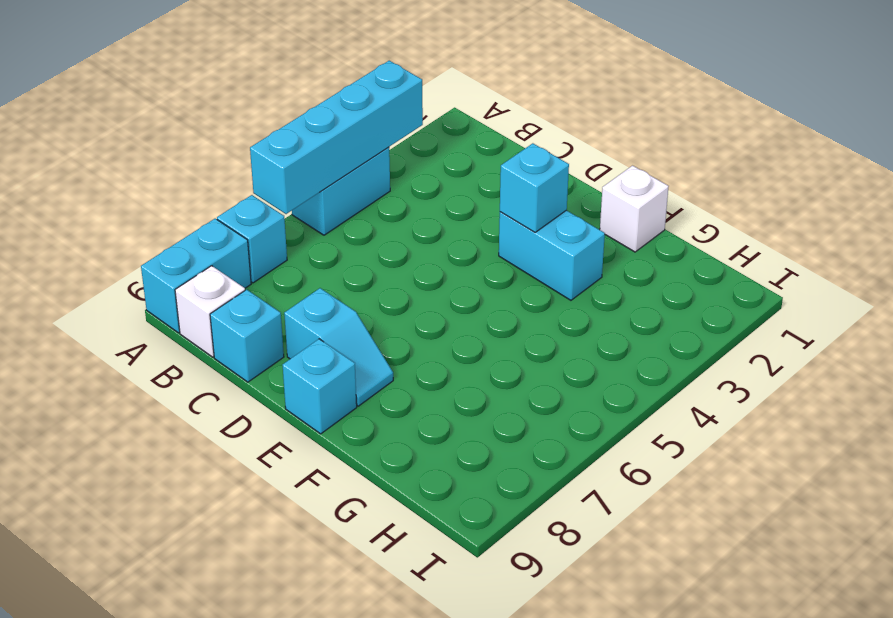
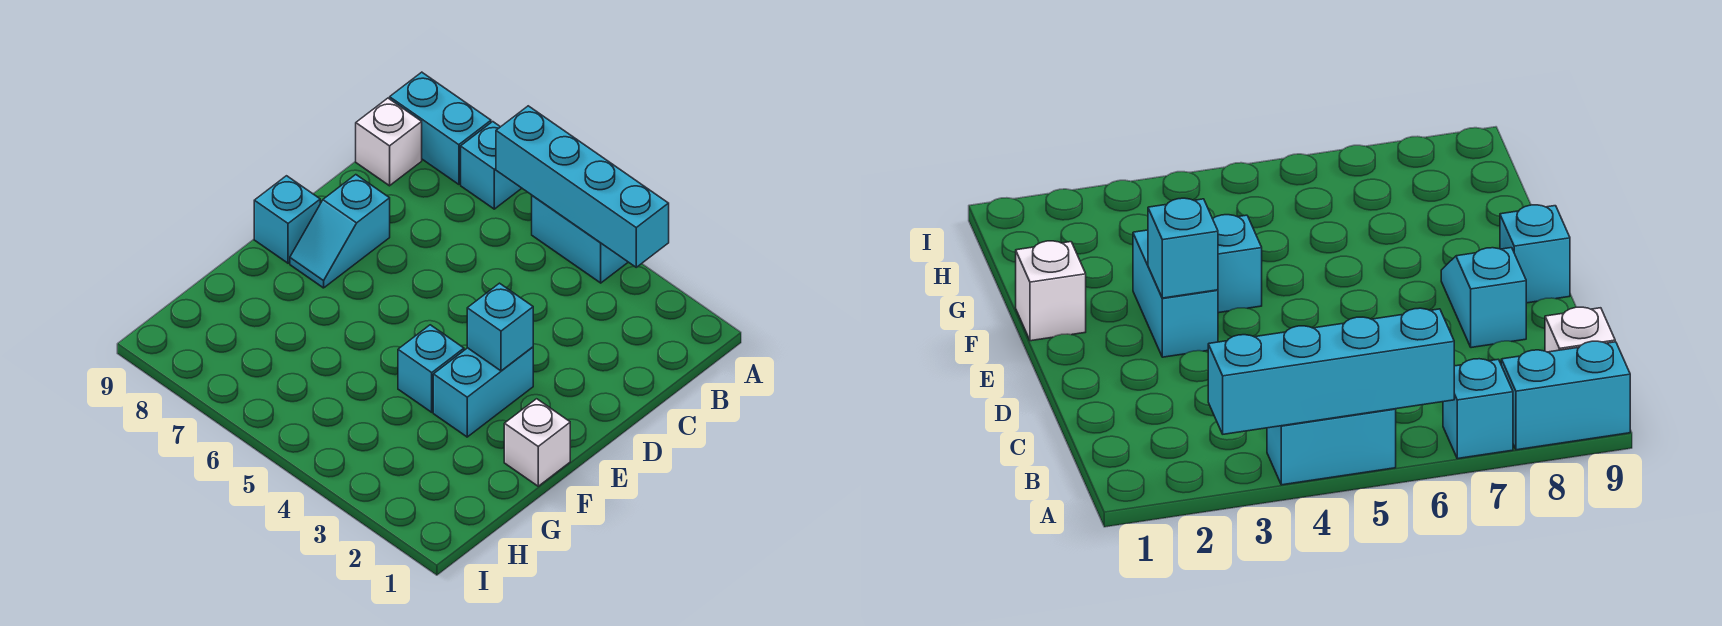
cyan brick C9 level 1 -> cyan brick F4 level 1

